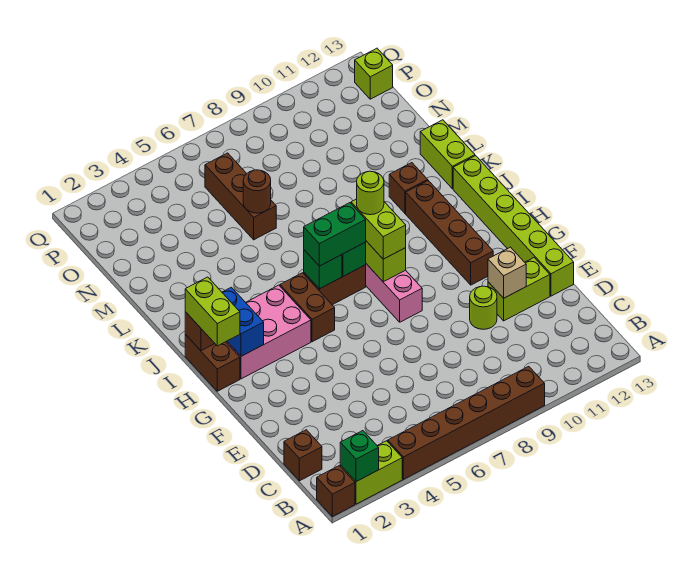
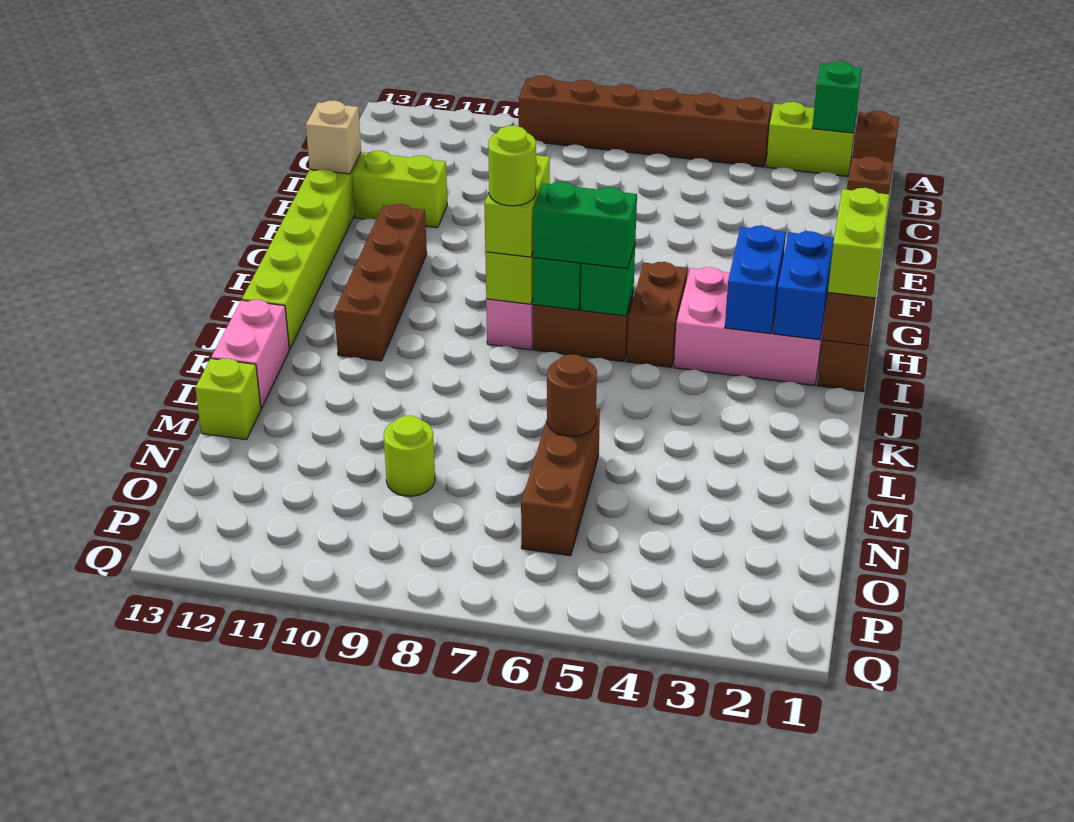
lime round brick E10 level 1 -> lime round brick N9 level 1
tan brick E11 level 2 -> tan brick E13 level 2
none -> blue brick H3:I3 level 2
brown brick K11 level 1 -> none
lime brick K13:L13 level 1 -> pink brick K13:L13 level 1
lime brick P13 level 1 -> lime brick M13 level 1

